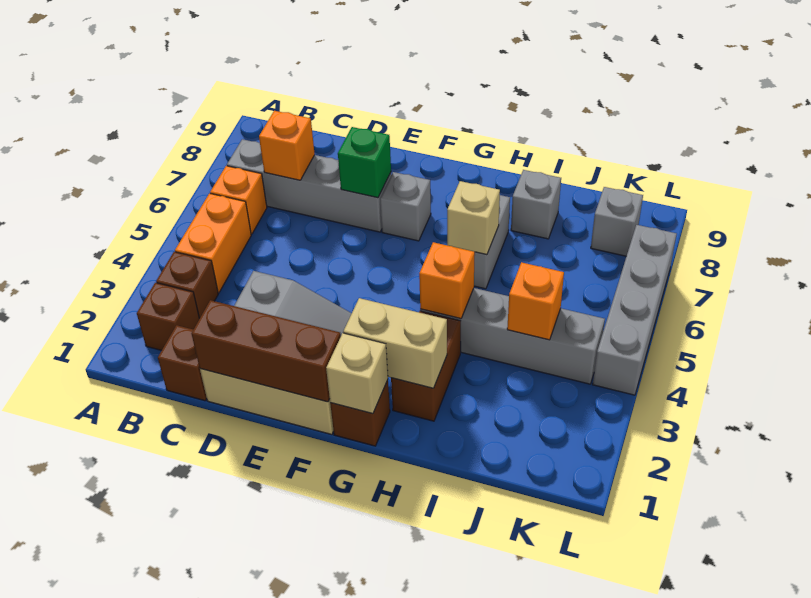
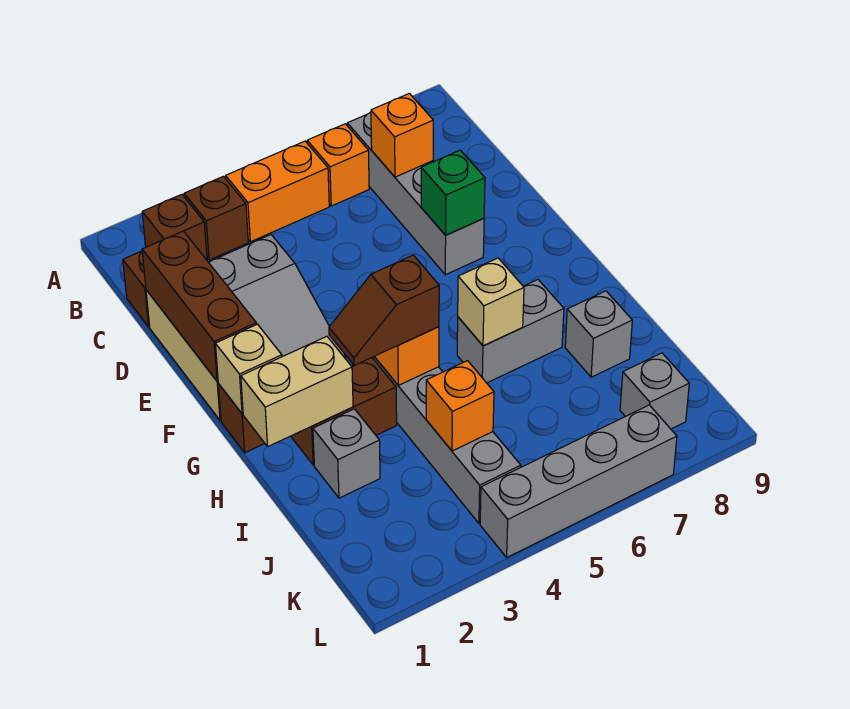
grey brick F7 level 1 -> grey brick I2 level 1
tan brick G2:H2 level 2 -> tan brick H1:H2 level 2
none -> brown slope H3:H4 level 3 top 4

